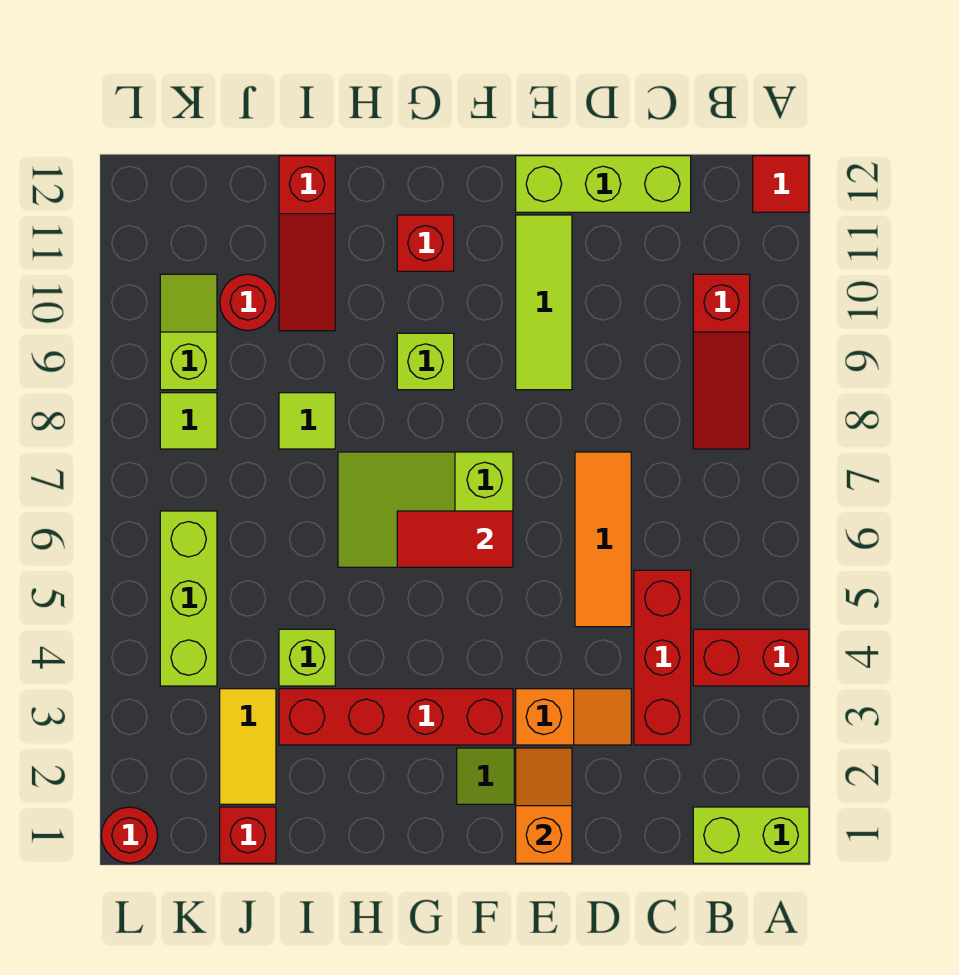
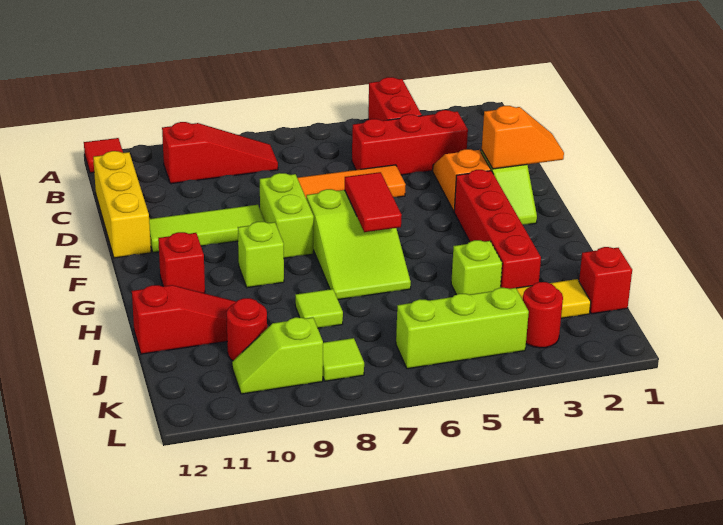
lime brick A1:B1 level 1 -> lime brick E8:F8 level 1
lime brick C12:E12 level 1 -> yellow brick C12:E12 level 1
orange slope E1:E2 level 2 top 1 -> orange slope E1:E2 level 2 top 2
red round brick L1 level 1 -> red round brick K3 level 1

